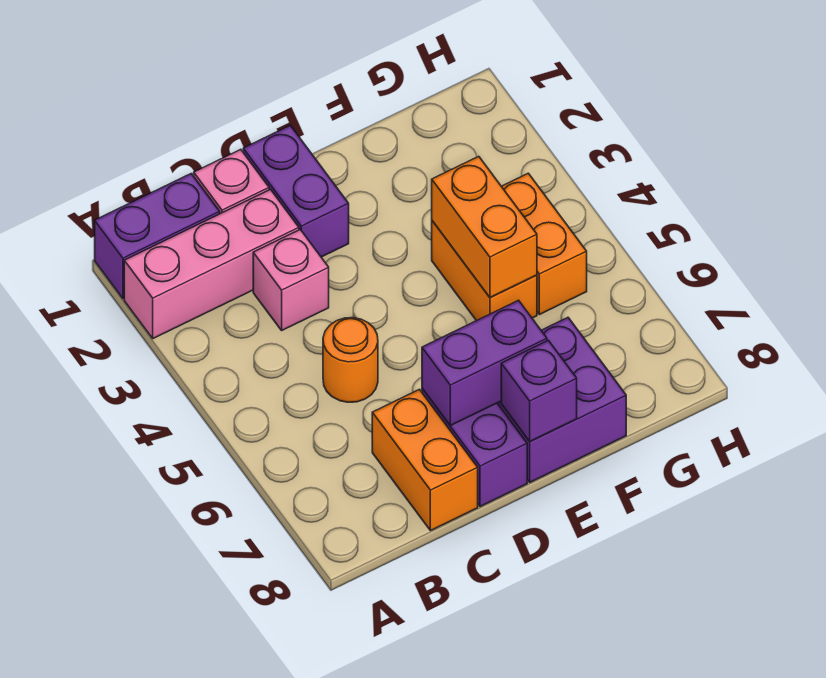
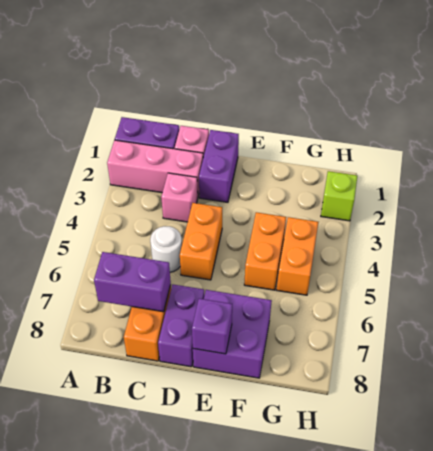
orange round brick C5 level 1 -> white round brick C5 level 1
purple brick D7:E7 level 2 -> purple brick B7:C7 level 2
orange brick F4:F5 level 2 -> orange brick D4:D5 level 1
none -> lime brick H2 level 1

